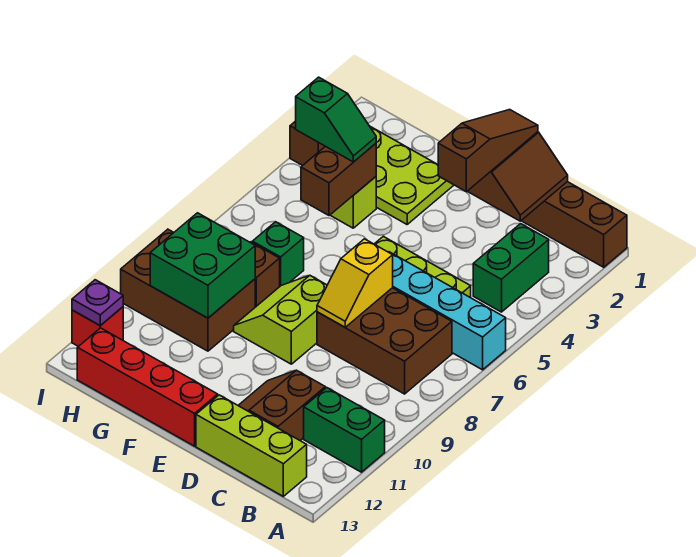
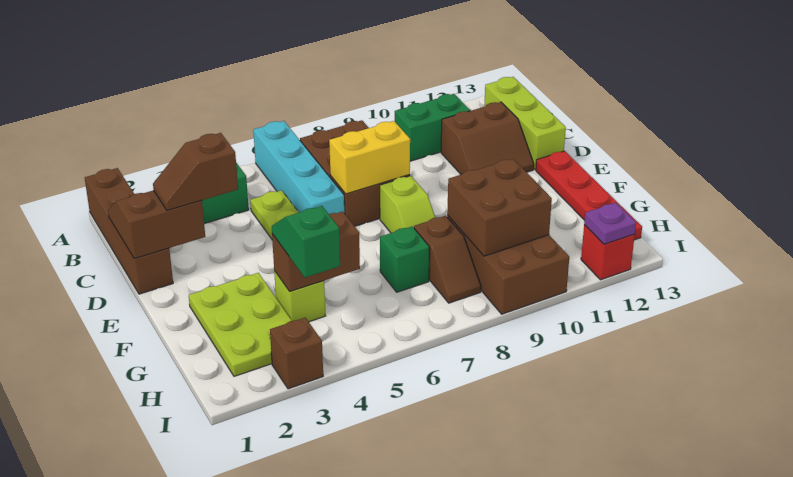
green brick A11:B11 level 1 -> green brick B10:B11 level 1
brown slope D1:D3 level 3 top 3 -> brown slope D2:D3 level 3 top 3
yellow slope D7:D8 level 2 top 7 -> yellow brick D7:D8 level 2
lime slope E8:F9 level 1 top E -> lime slope E8:F8 level 1 top E
red brick E13:H13 level 1 -> red plate E13:H13 level 1
green brick G9:H10 level 2 -> brown brick G9:H10 level 2

